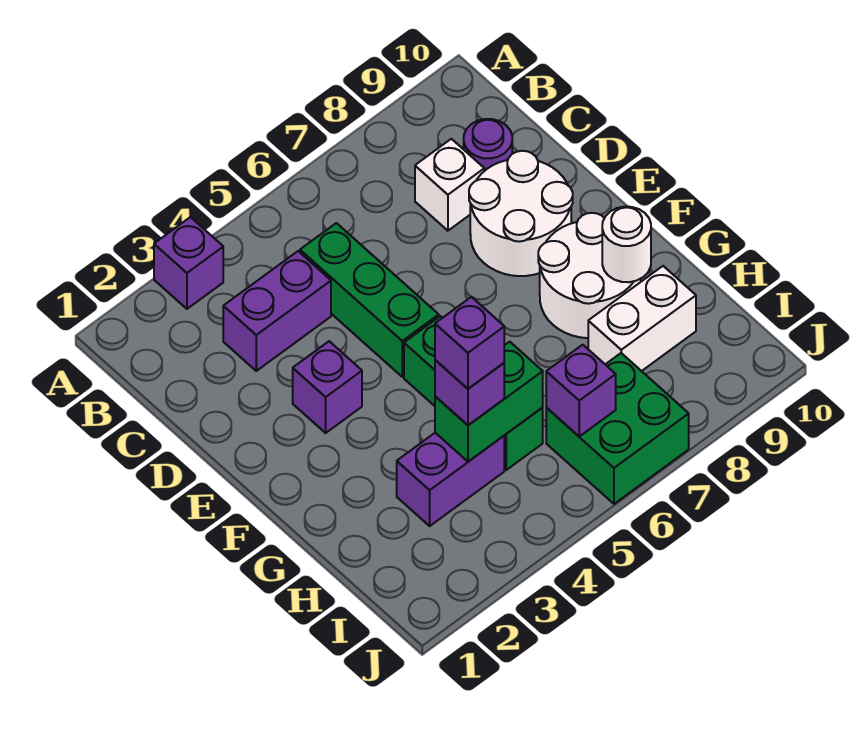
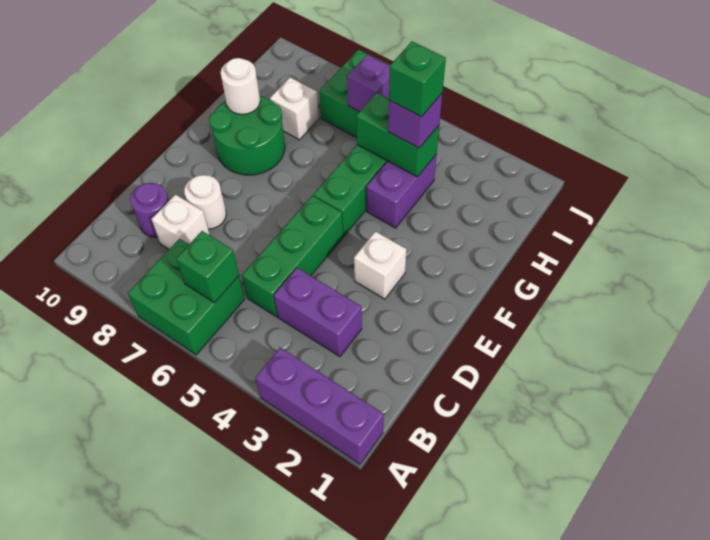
purple brick A3 level 1 -> purple brick A1:A3 level 1
none -> green brick A6:B7 level 1
none -> green brick B6 level 2
white round brick D8:E9 level 1 -> white round brick D8 level 1
purple brick E3 level 1 -> white brick E3 level 1
white round brick F8:G9 level 1 -> green round brick F8:G9 level 1
purple brick H3:H4 level 1 -> purple brick G4:H4 level 1
purple brick H4 level 4 -> green brick H4 level 4
white brick H8:H9 level 1 -> white brick H8 level 1

